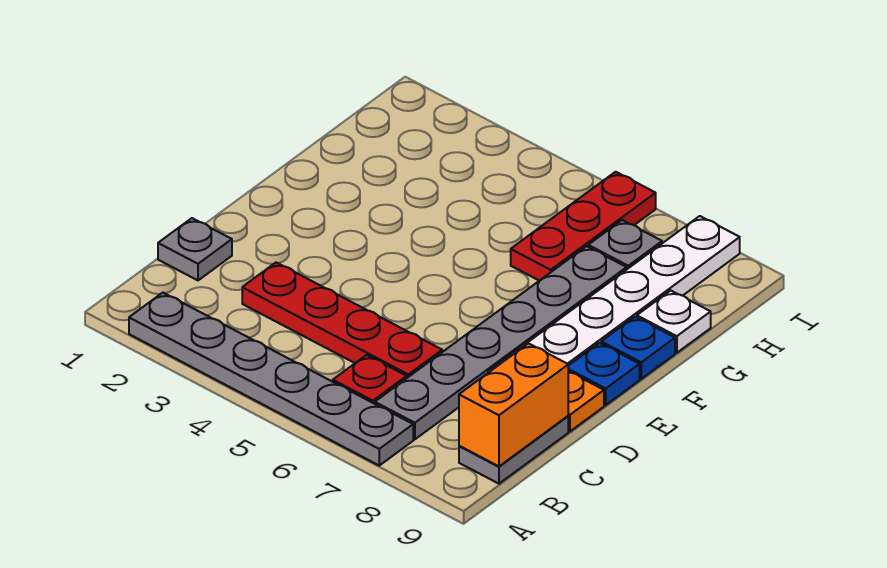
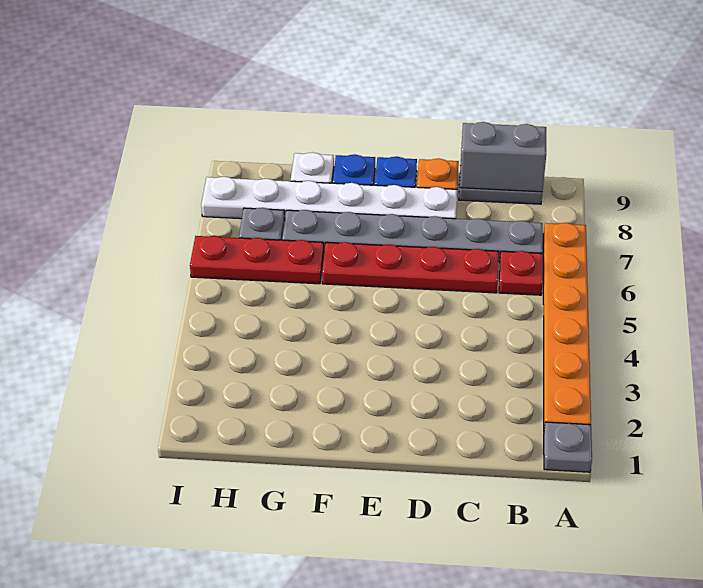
grey plate A2:A7 level 1 -> orange plate A2:A7 level 1
orange brick B9:C9 level 2 -> grey brick B9:C9 level 2
grey plate C1 level 1 -> grey plate A1 level 1
red plate C3:C6 level 1 -> red plate C6:F6 level 1

